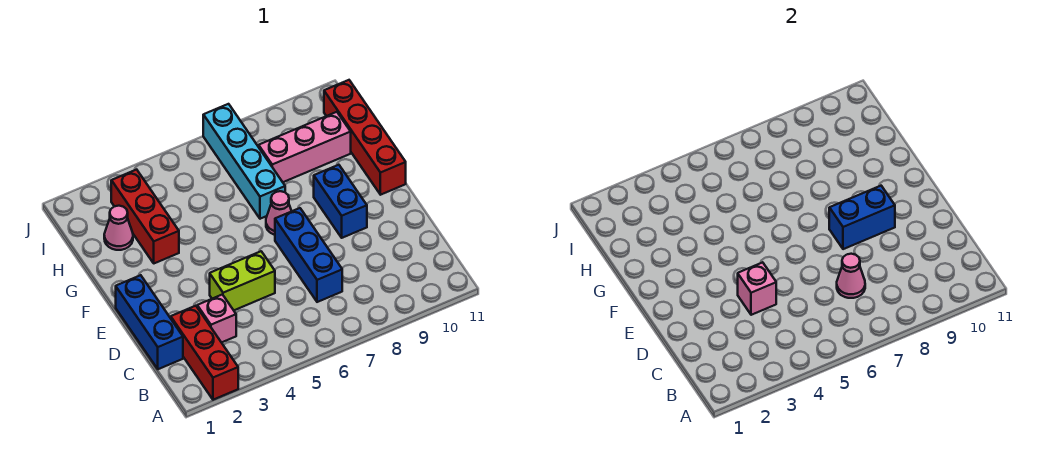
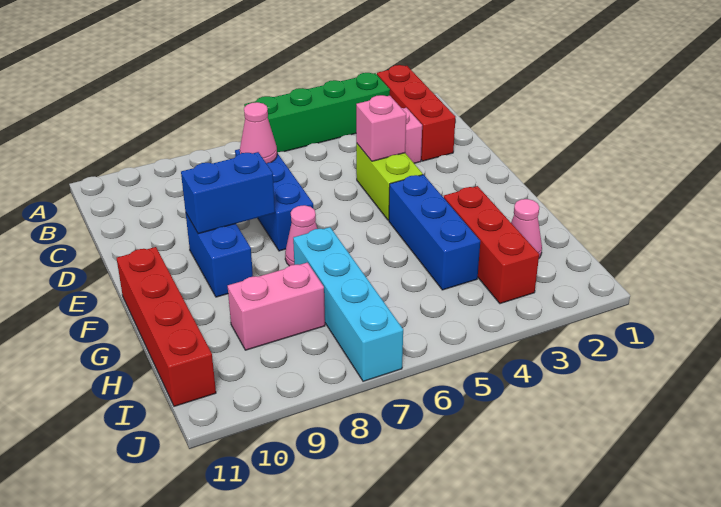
none -> green brick A3:A6 level 1
blue brick C1:E1 level 1 -> blue brick F4:H4 level 1
lime brick D4:D5 level 1 -> lime brick D4:E4 level 1
pink brick H8:H10 level 1 -> pink brick H8:H9 level 1

